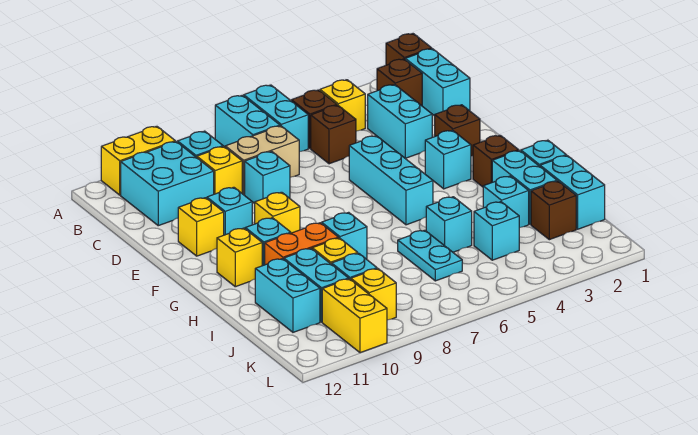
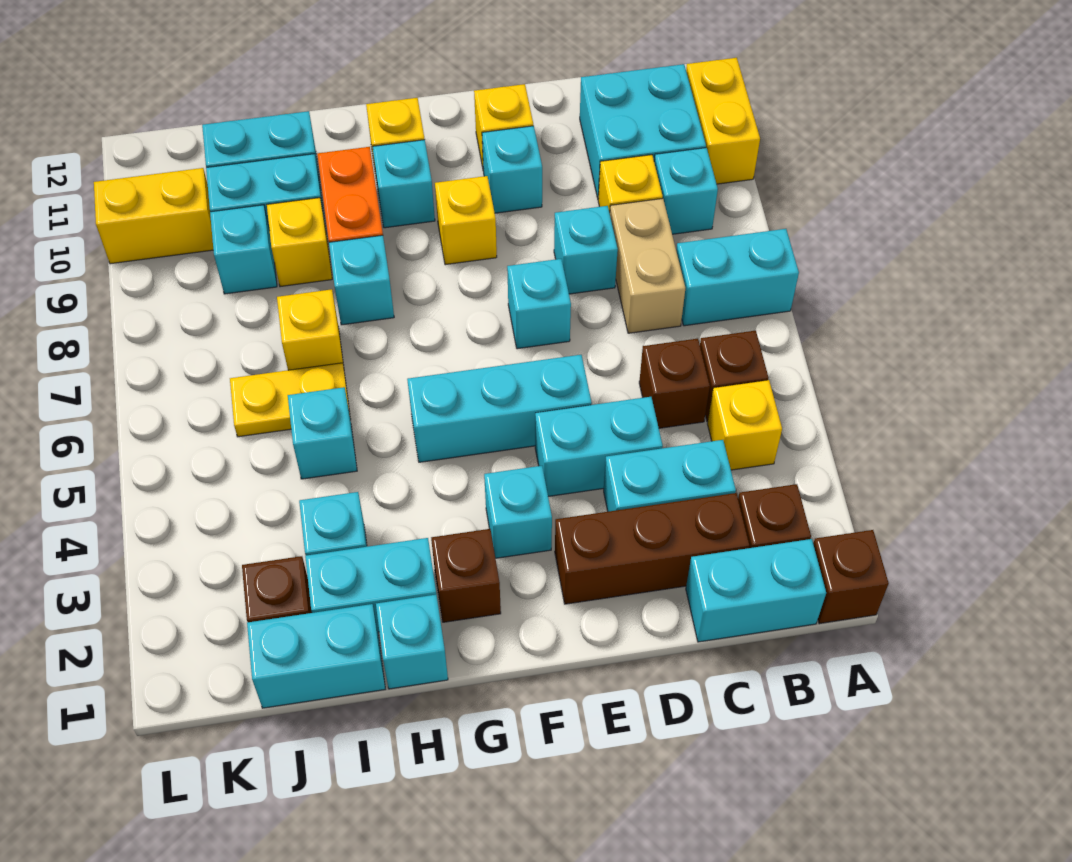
cyan brick A6:B6 level 1 -> cyan brick D4:E4 level 1
brown brick E2 level 1 -> brown brick C2:E2 level 1
cyan plate I6:J6 level 1 -> yellow plate I6:J6 level 1
cyan brick J4 level 1 -> cyan brick E7 level 1
yellow brick K9 level 1 -> yellow brick I7 level 1

